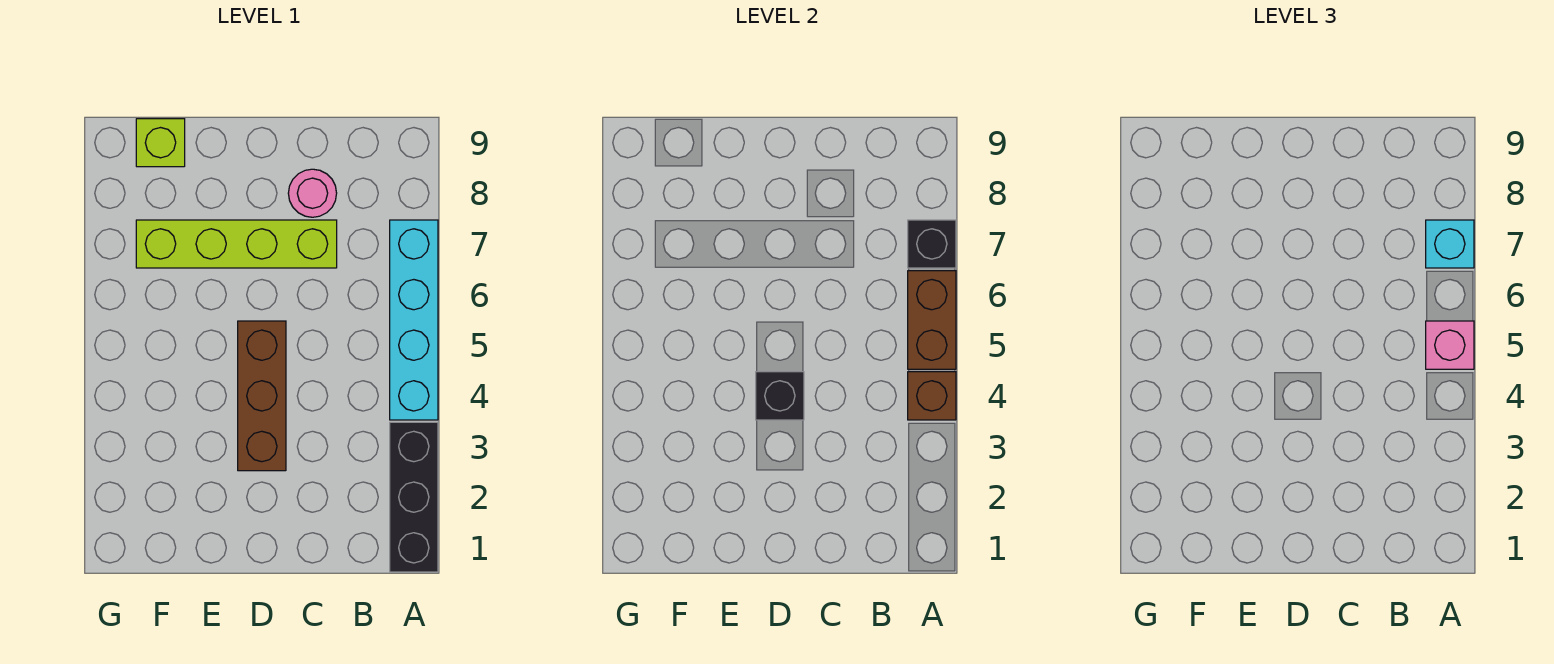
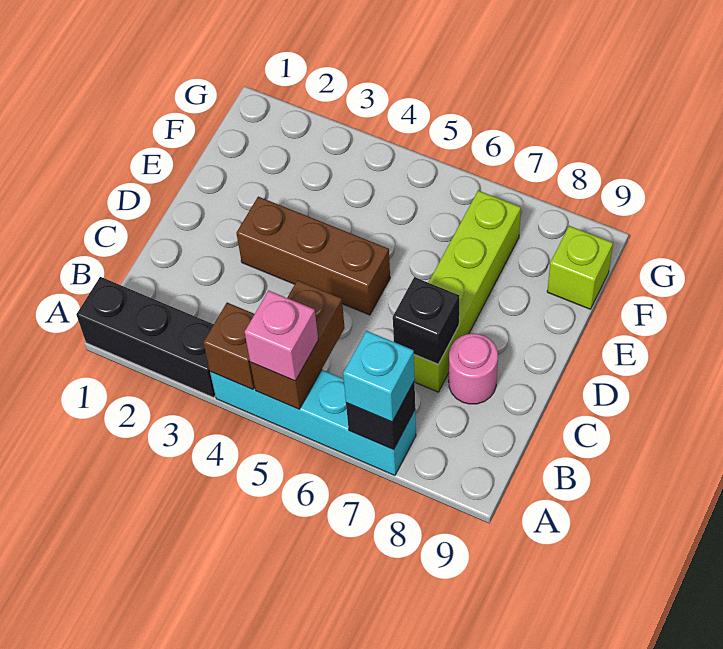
brown brick A5:A6 level 2 -> brown brick A5:B5 level 2
black brick D4 level 2 -> black brick C7 level 2

